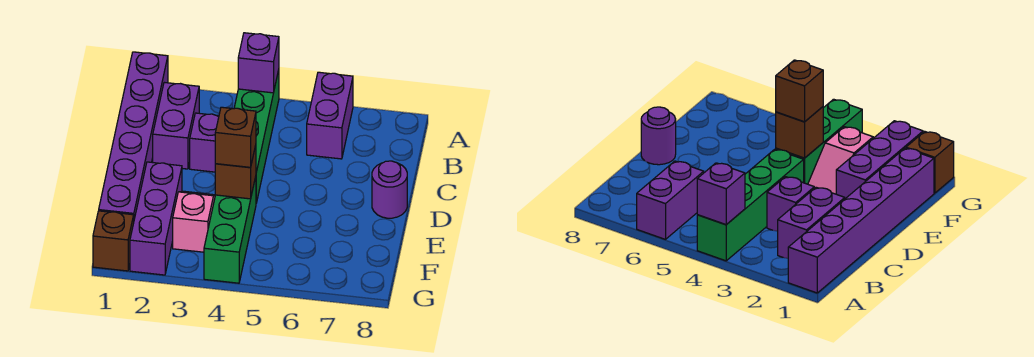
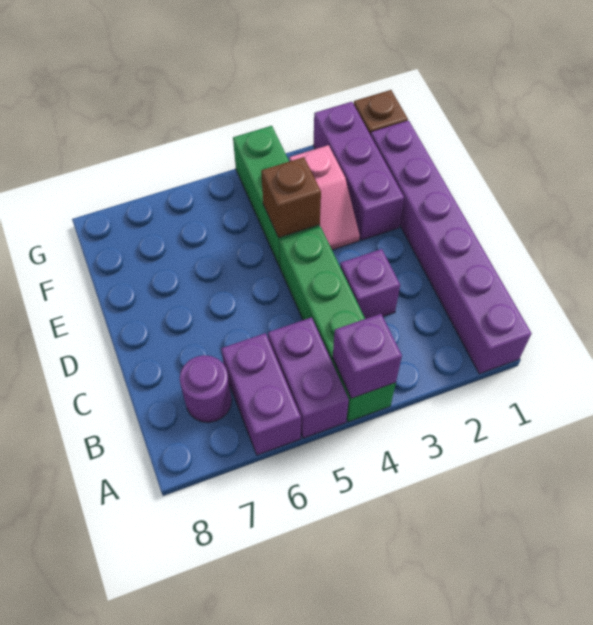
purple brick B2:C2 level 1 -> purple brick A5:B5 level 1
purple round brick D8 level 1 -> purple round brick B7 level 1
brown brick E4 level 3 -> none

